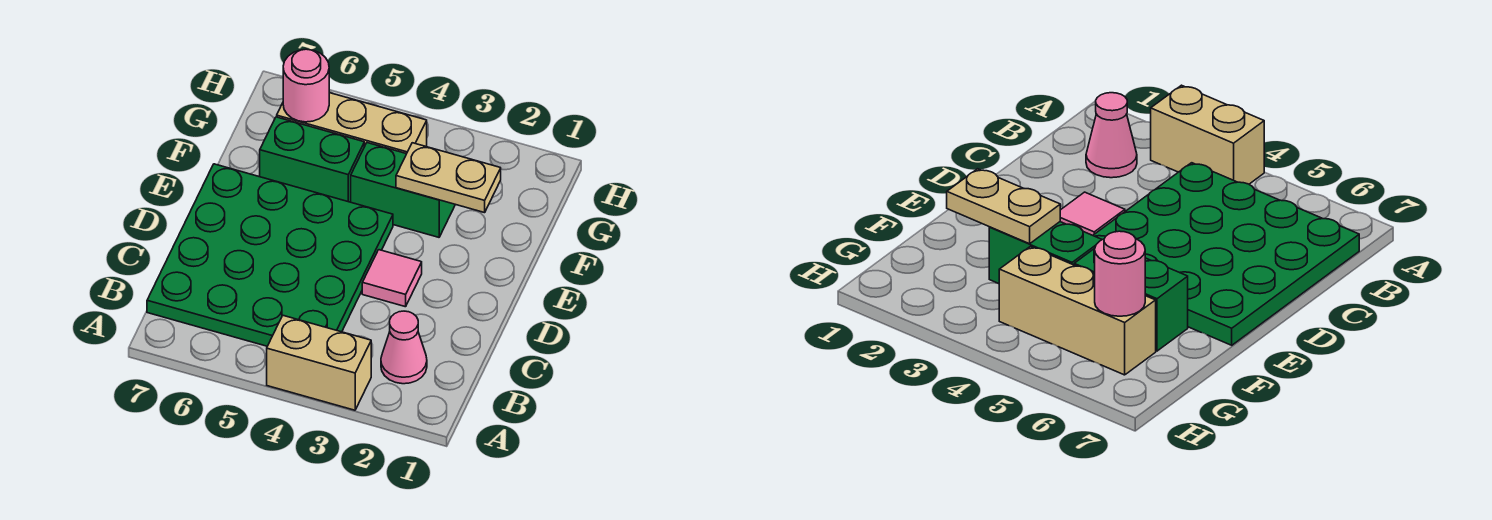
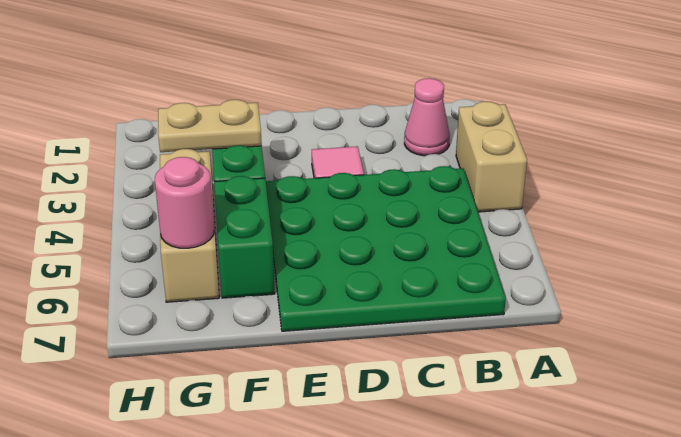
tan plate F2:F3 level 2 -> tan plate F3:G3 level 2

